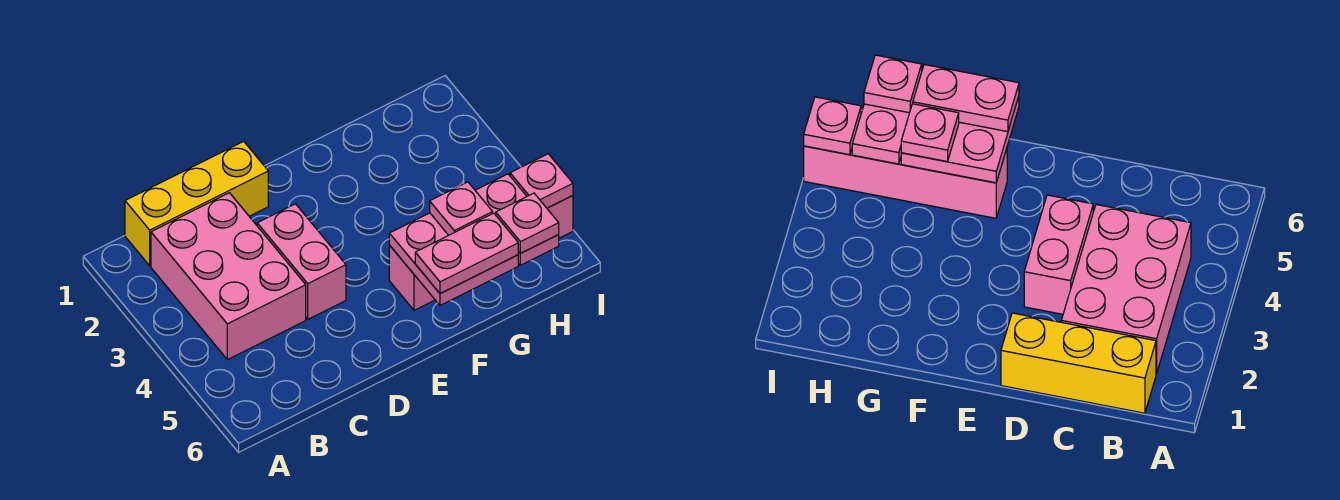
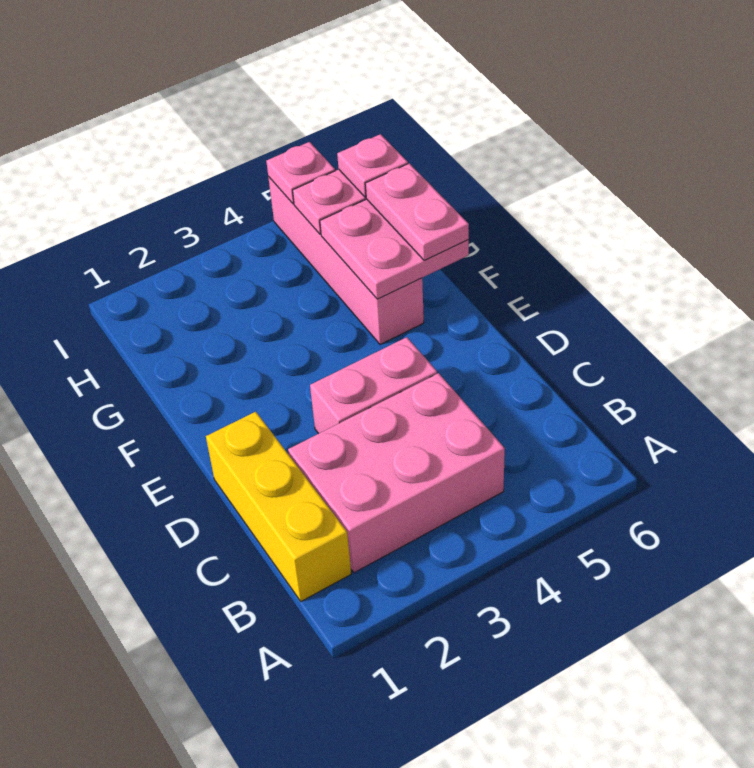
pink plate G5 level 3 -> none

